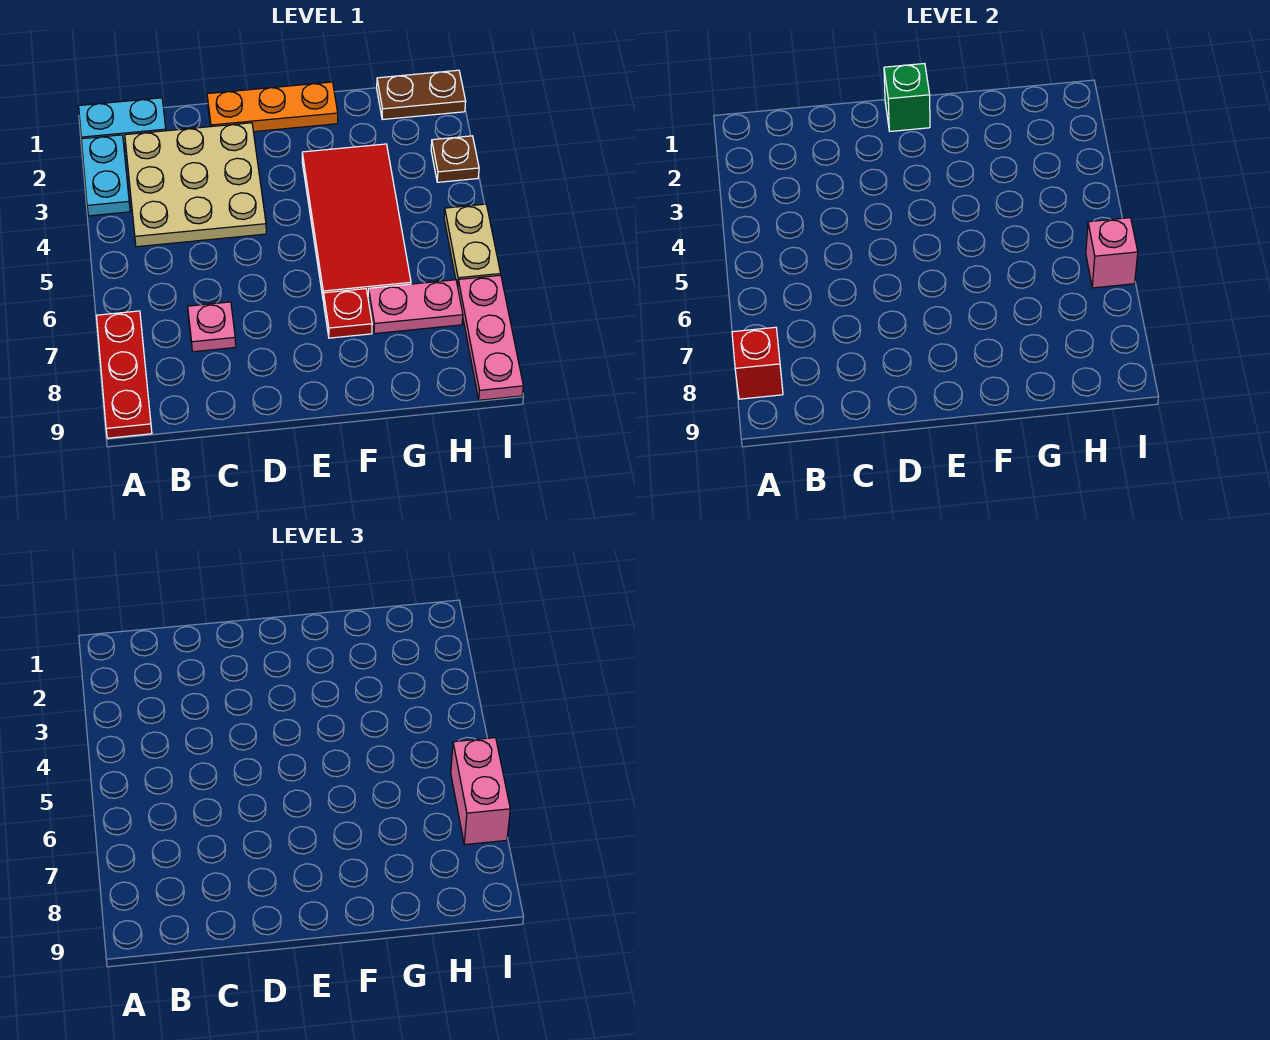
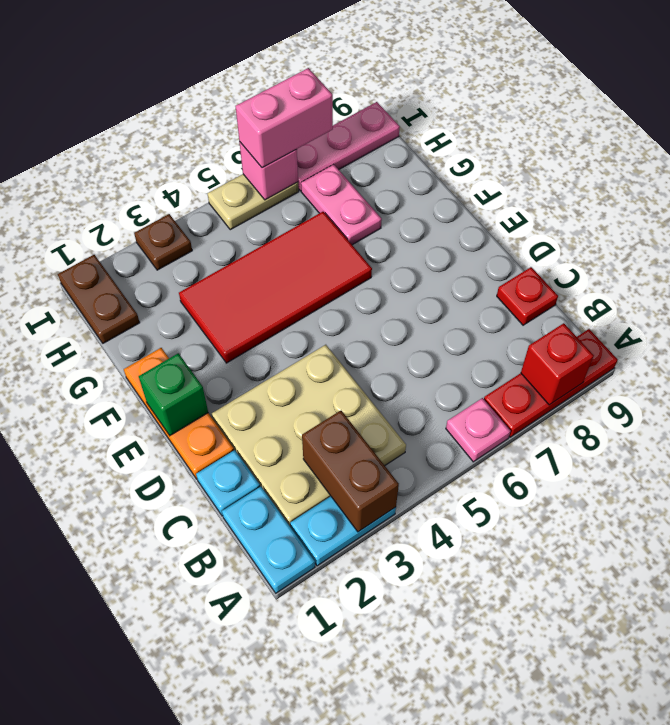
none -> brown brick A3:B3 level 2
none -> cyan plate C1 level 1
pink plate C7 level 1 -> pink plate A6 level 1
red plate F7 level 1 -> red plate C9 level 1

